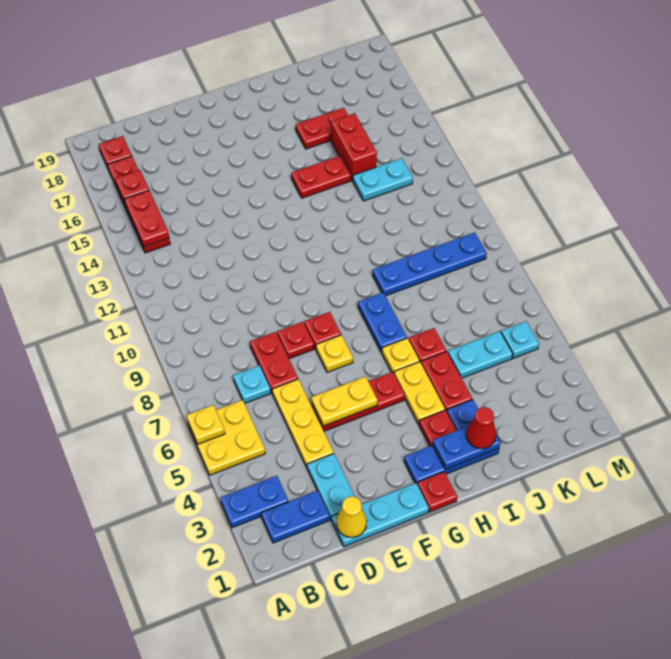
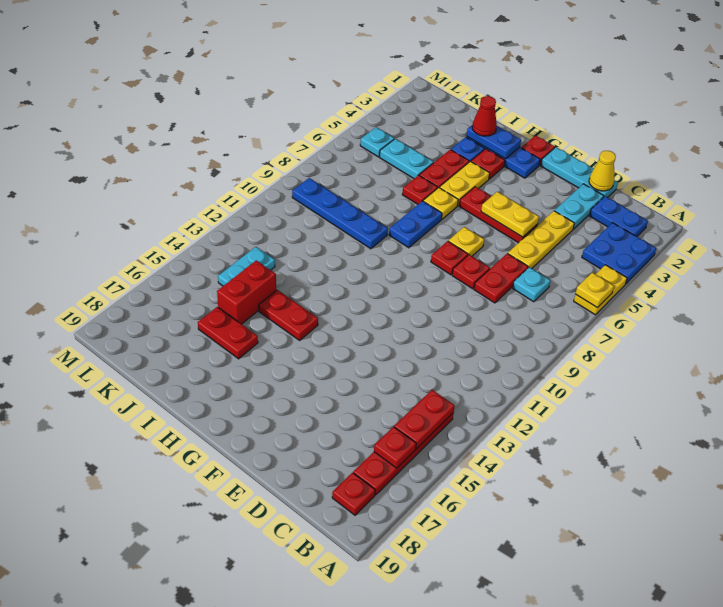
blue plate A3:B3 level 1 -> blue plate A3:B4 level 1
yellow plate A5:B6 level 1 -> yellow plate A5:A6 level 1
cyan plate J13:K13 level 1 -> cyan plate K13:K14 level 1

